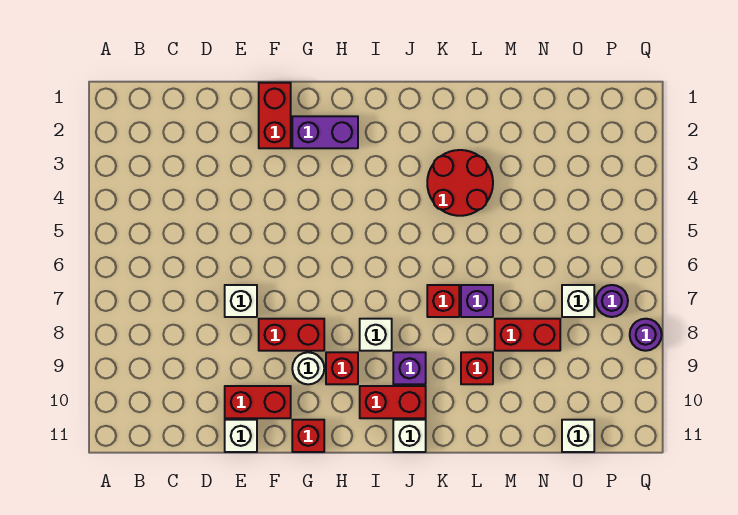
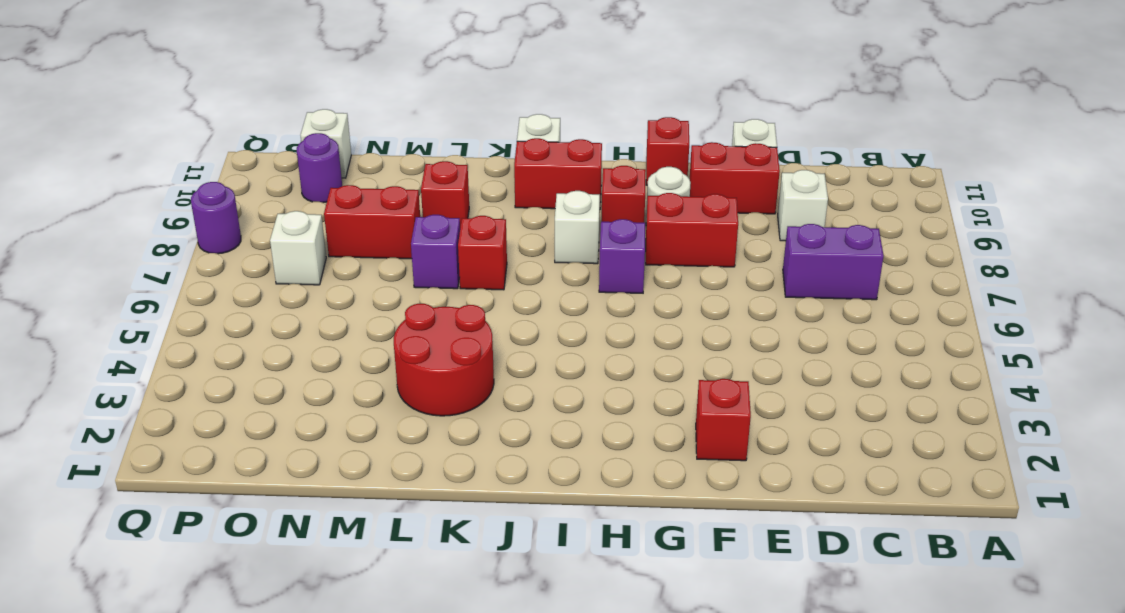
white brick E7 level 1 -> white brick D9 level 1
red brick F1:F2 level 1 -> red brick F2 level 1
purple brick G2:H2 level 1 -> purple brick C7:D7 level 1
purple brick J9 level 1 -> purple brick H7 level 1
purple round brick P7 level 1 -> purple round brick O10 level 1

